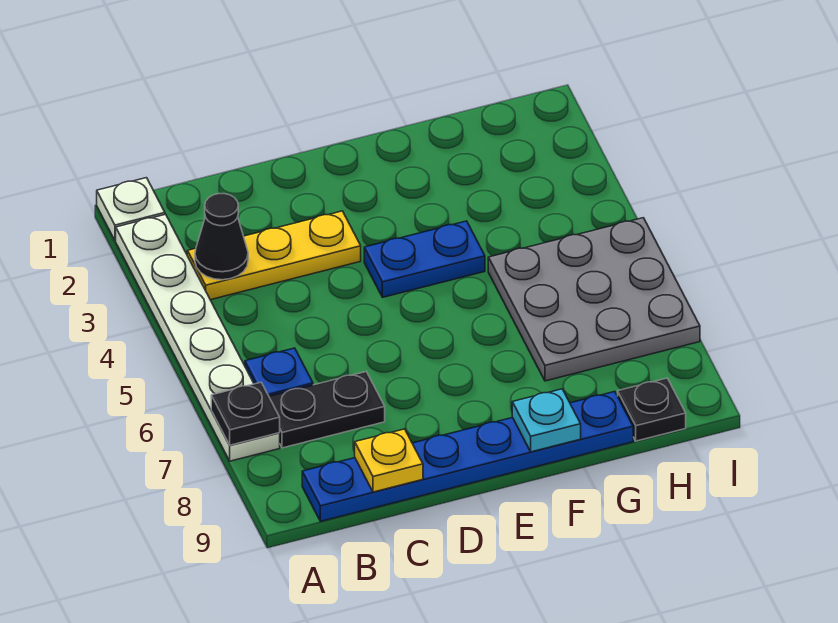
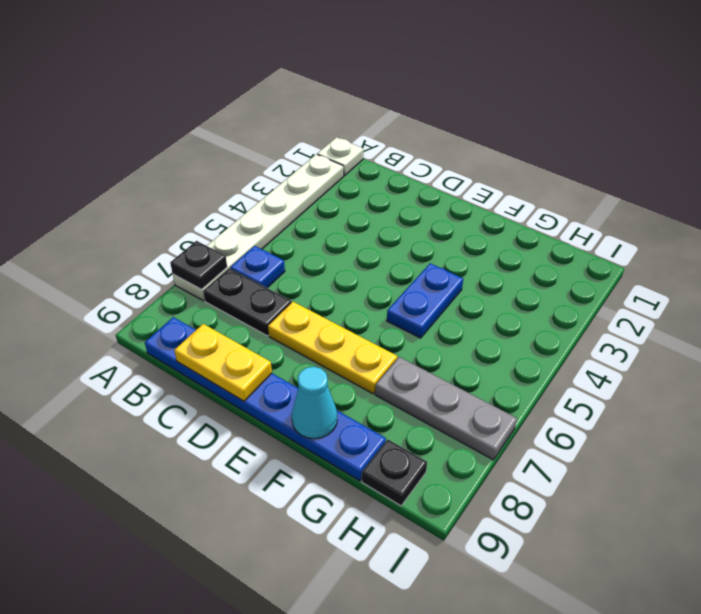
yellow plate B3:D3 level 1 -> yellow plate D7:F7 level 1
black cone B3 level 2 -> none
yellow plate C9 level 2 -> yellow plate C9:D9 level 2
blue plate E4:F4 level 1 -> blue plate F4:F5 level 1
cyan plate F9 level 2 -> cyan cone F9 level 2
grey plate G5:I7 level 1 -> grey plate G7:I7 level 1

